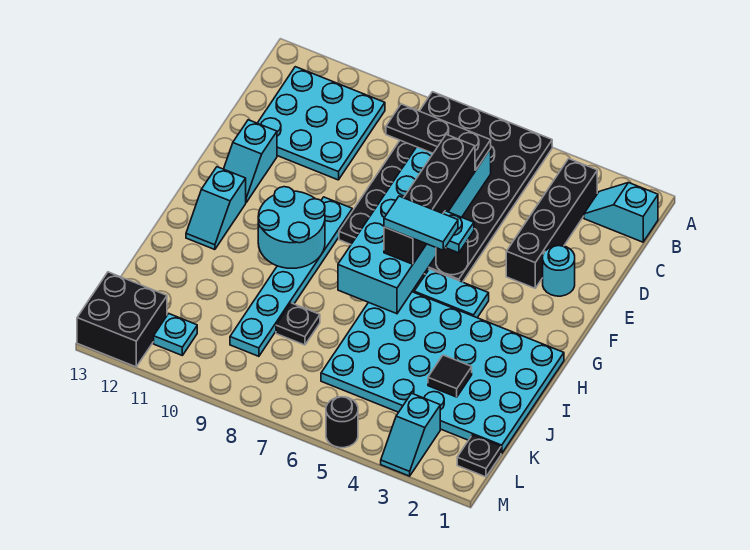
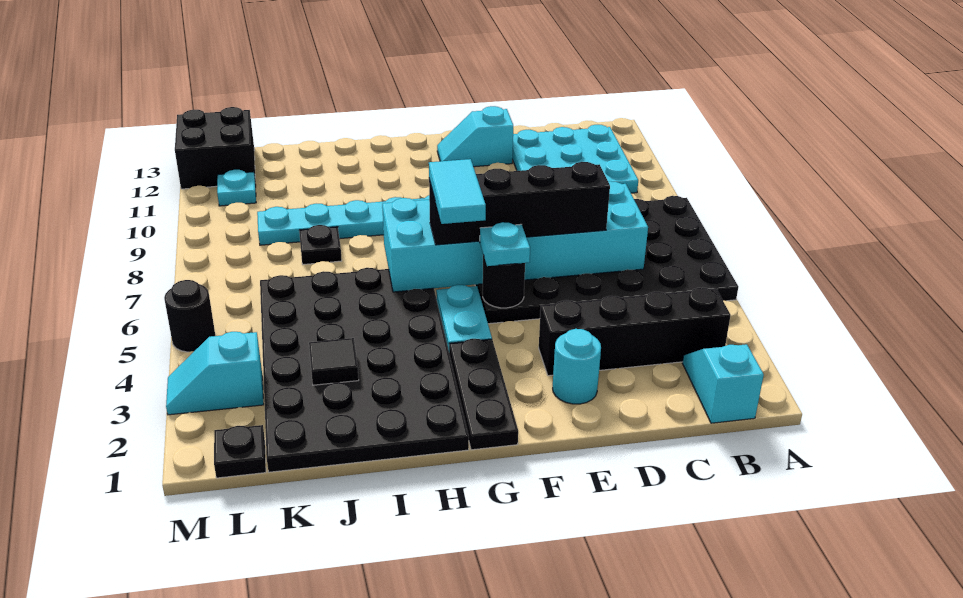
black plate C6:C8 level 3 -> black plate G1:G3 level 1
cyan round brick G9:H10 level 2 -> none
cyan slope G12:H12 level 1 top G -> none
cyan plate H1:K6 level 1 -> black plate H1:K6 level 1

